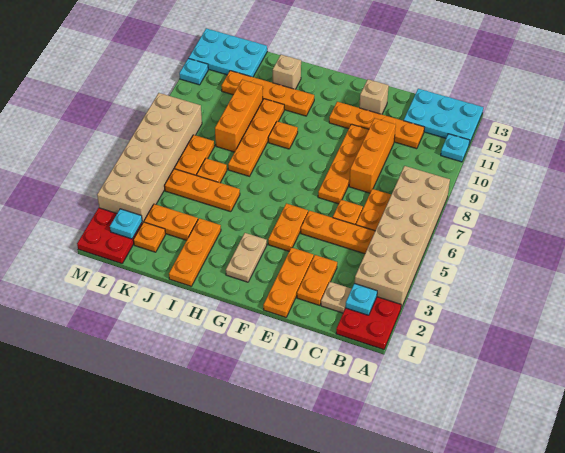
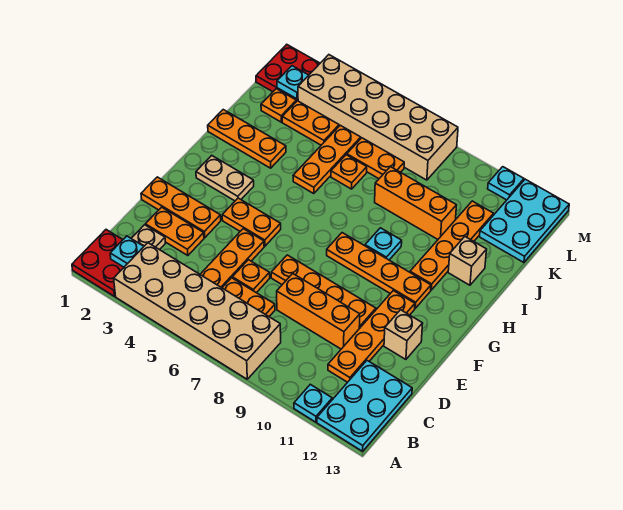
orange plate H9 level 1 -> cyan plate H9 level 1
orange plate I7:I10 level 1 -> orange plate G8:G11 level 1
orange plate J3:K3 level 1 -> orange plate K3:K4 level 1

